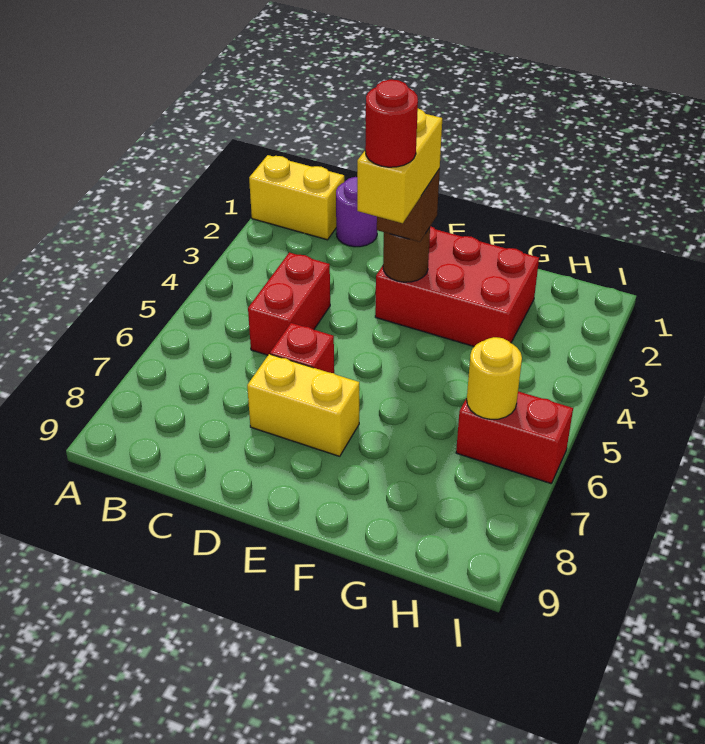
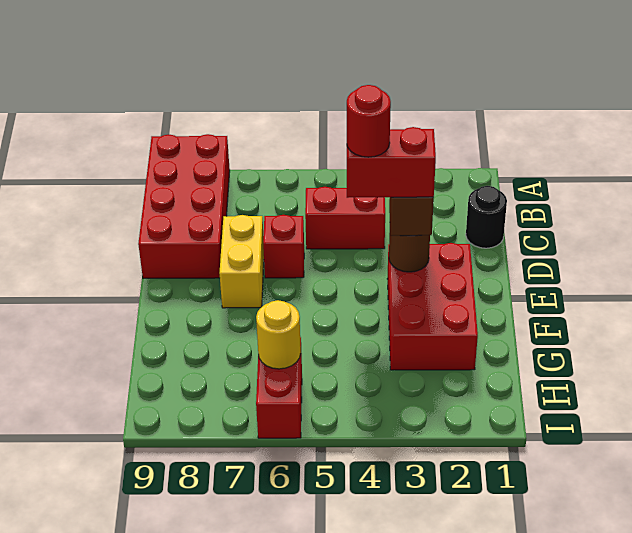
yellow brick A1:B1 level 1 -> none
none -> red brick A8:D9 level 1
purple round brick C1 level 1 -> black round brick C1 level 1
yellow brick E3:E4 level 4 -> red brick E3:E4 level 4

